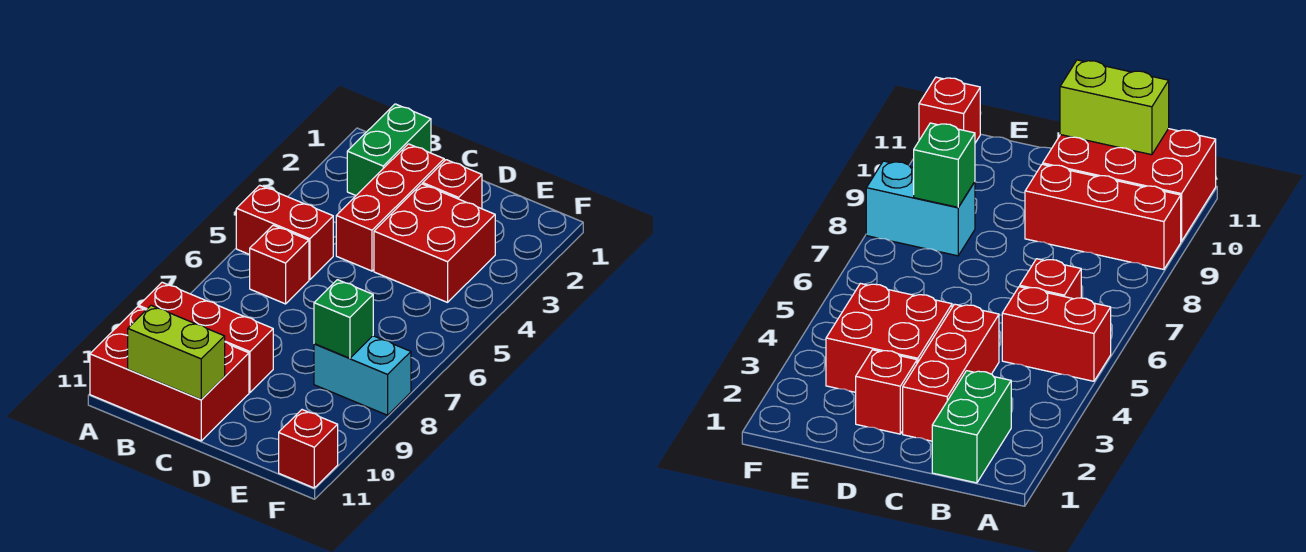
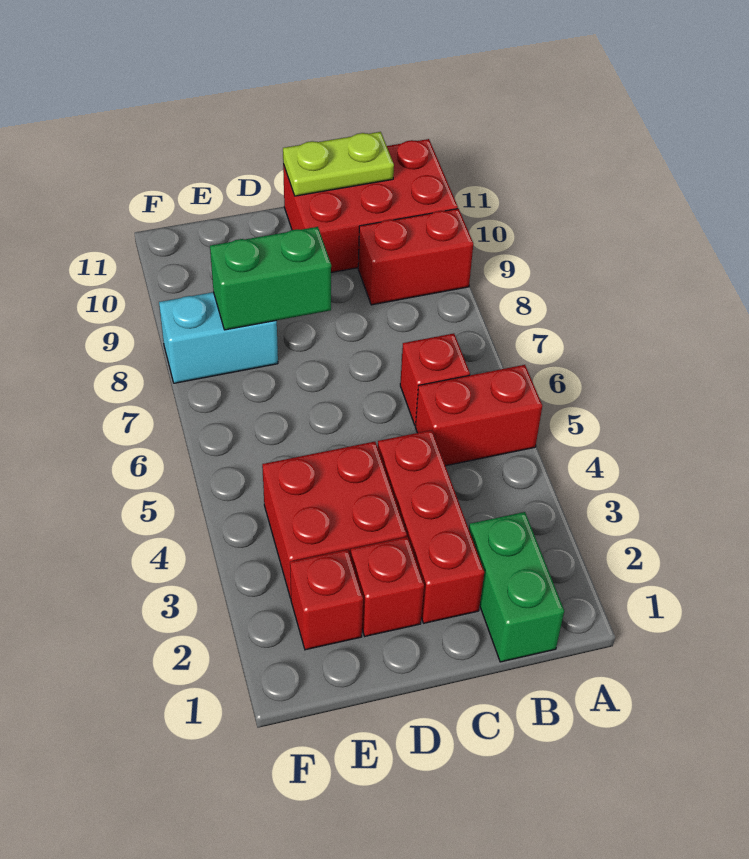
red brick A9:C9 level 1 -> red brick A9:B9 level 1
lime brick B11:C11 level 2 -> lime plate B11:C11 level 2
green brick E8 level 2 -> green brick D8:E8 level 2
red brick F11 level 1 -> red brick E2 level 1

